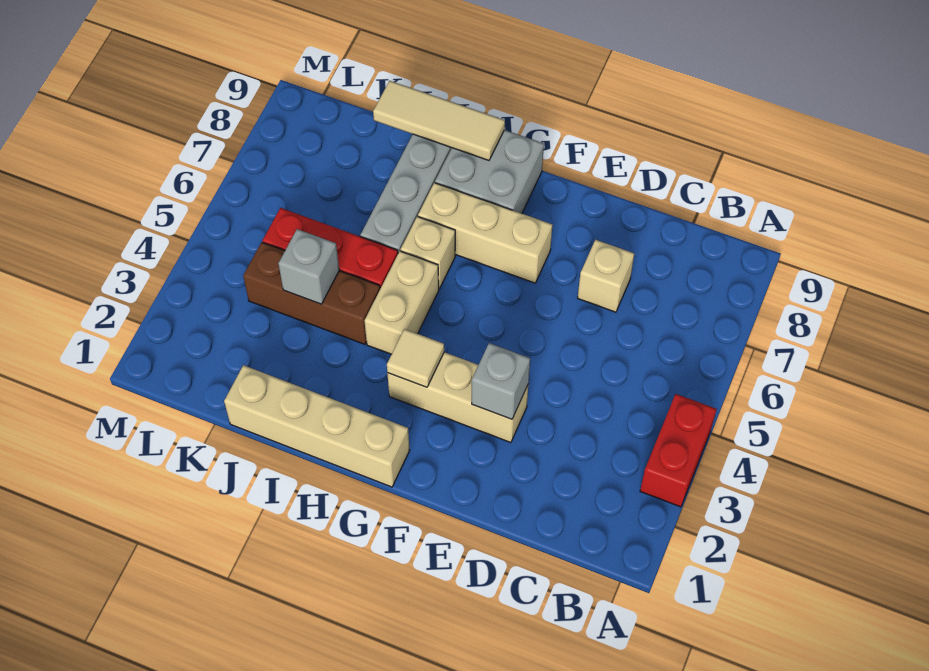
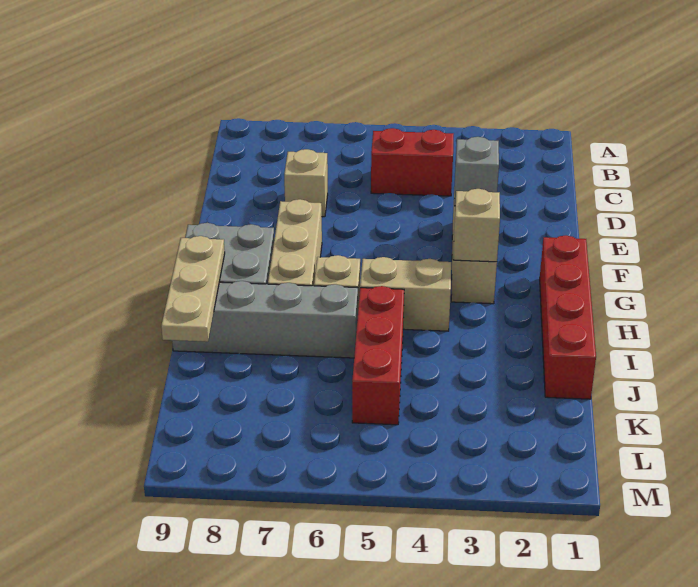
red brick A3:A4 level 1 -> red brick C4:C5 level 1
tan brick G1:J1 level 1 -> red brick G1:J1 level 1
tan tile G3 level 2 -> tan brick G3 level 2
tan tile H9:J9 level 2 -> tan plate H9:J9 level 2
brown brick I4:K4 level 1 -> none
grey brick J4 level 2 -> none

